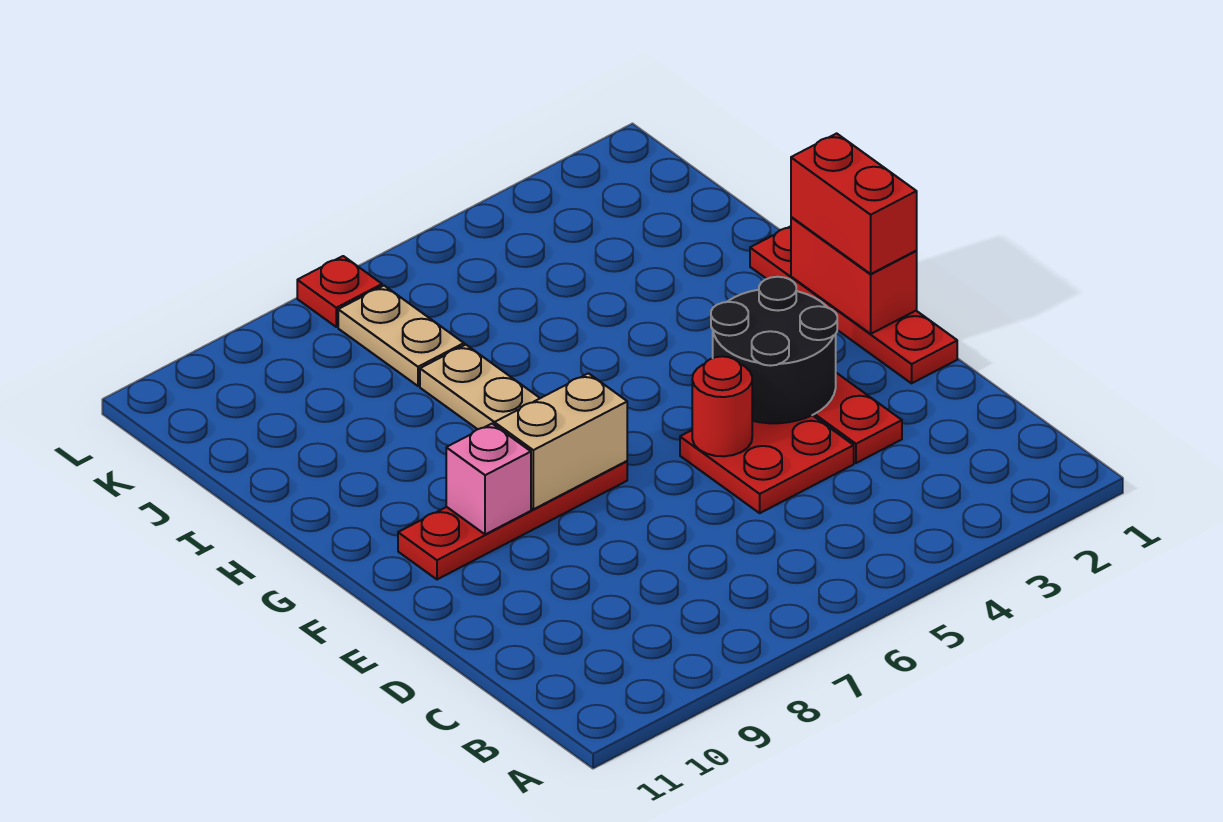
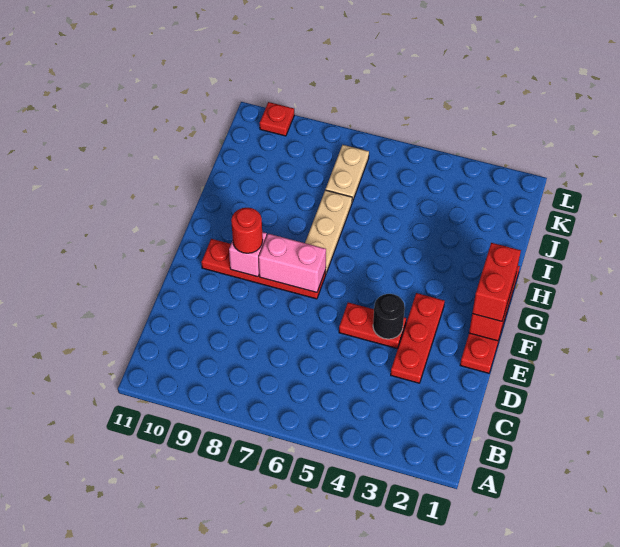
red plate D4:E5 level 1 -> red plate E4:E5 level 1
black round brick E3:F4 level 2 -> black round brick E4 level 2
red round brick E5 level 2 -> red round brick F9 level 3
tan brick F7:F8 level 2 -> pink brick F7:F8 level 2
red plate L7 level 1 -> red plate L10 level 1

